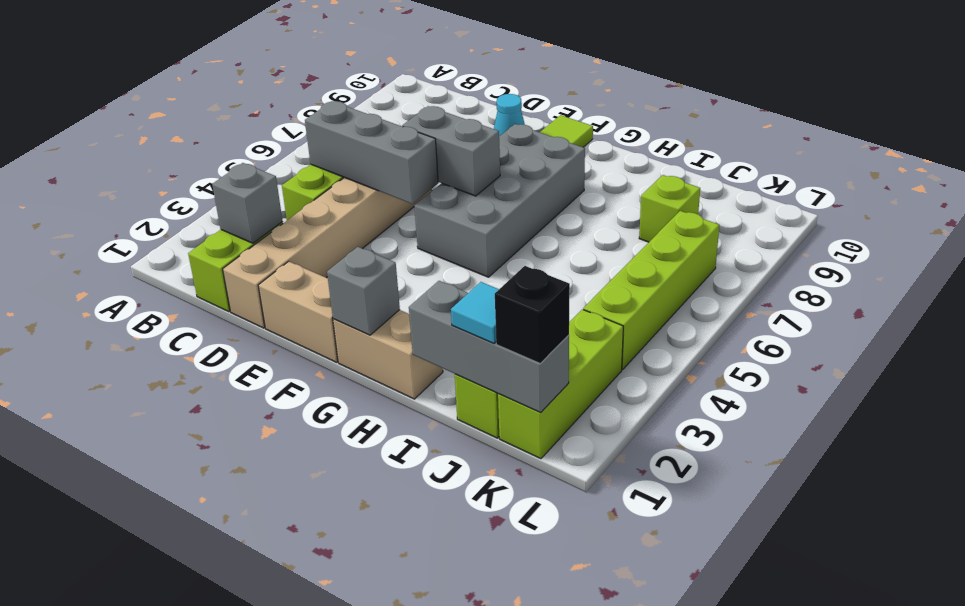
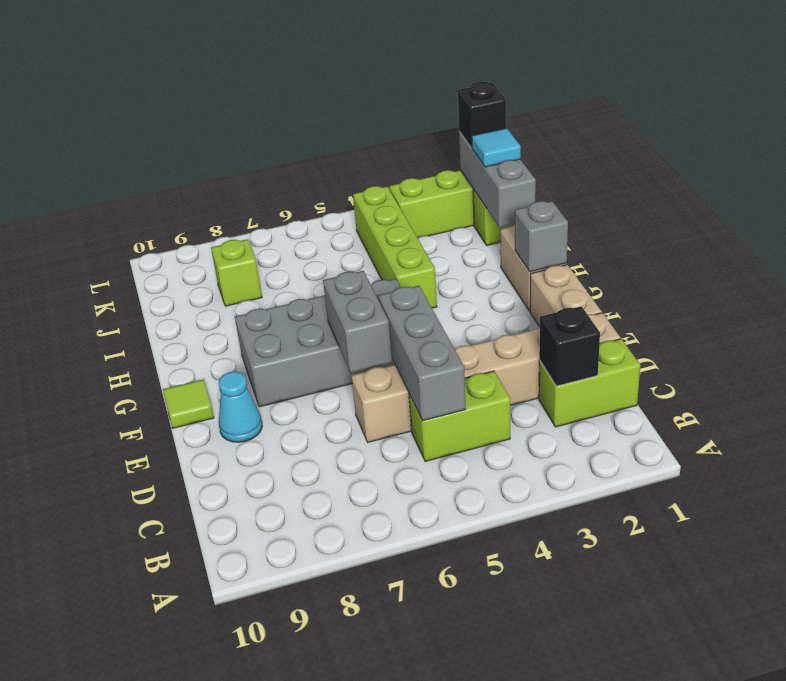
grey brick C2 level 2 -> black brick C2 level 2
lime brick K4:K7 level 1 -> lime brick H4:K4 level 1

